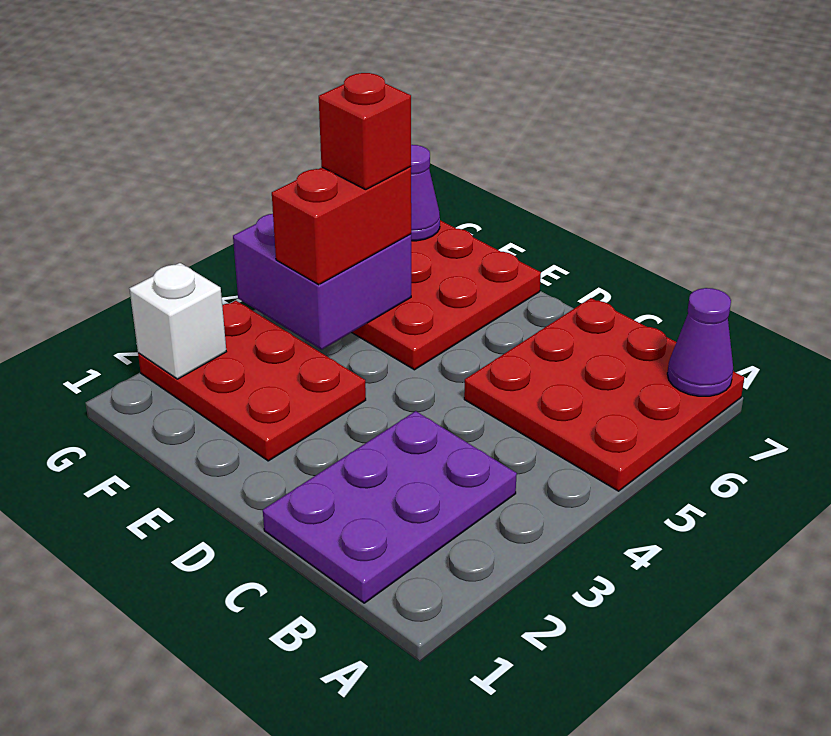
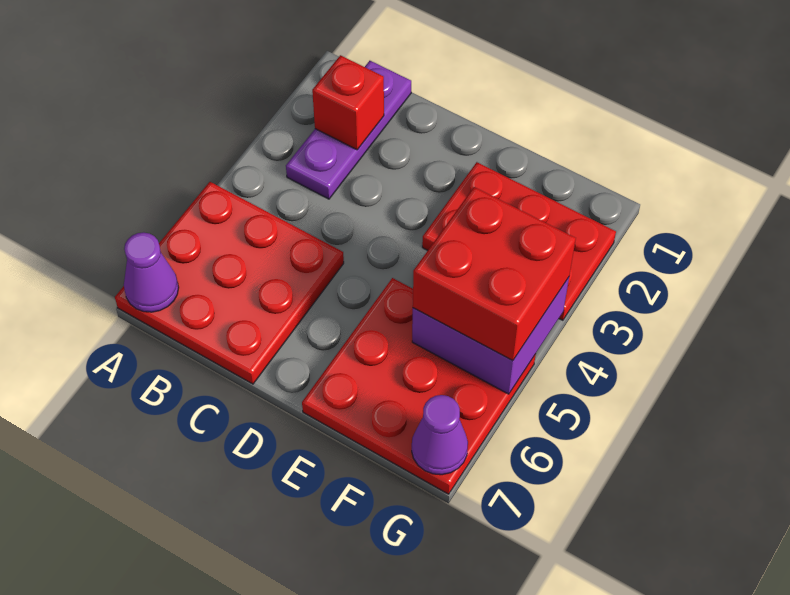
purple plate B1:C3 level 1 -> purple plate B1:B3 level 1
red brick F4:F5 level 3 -> red brick F4:G5 level 3
red brick F5 level 4 -> red brick B2 level 2
white brick G2 level 2 -> none

